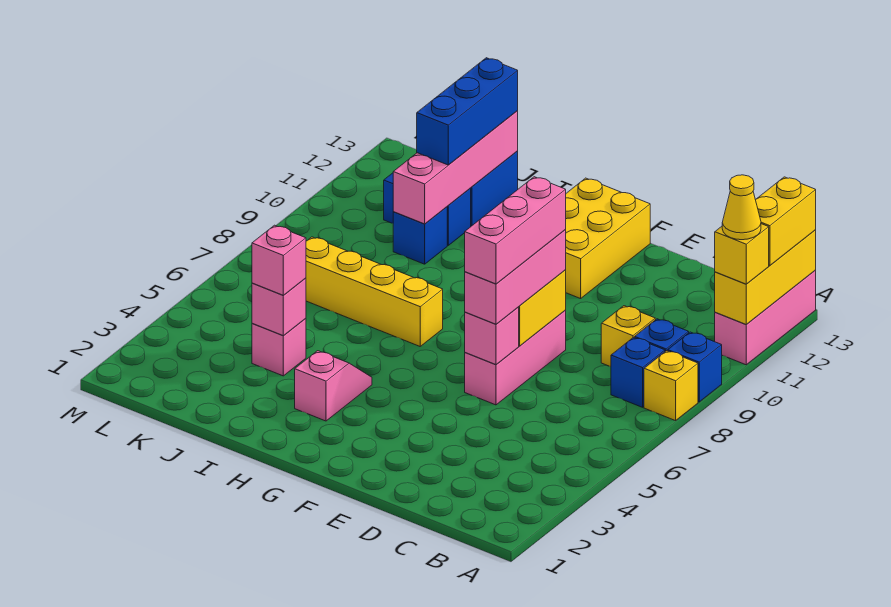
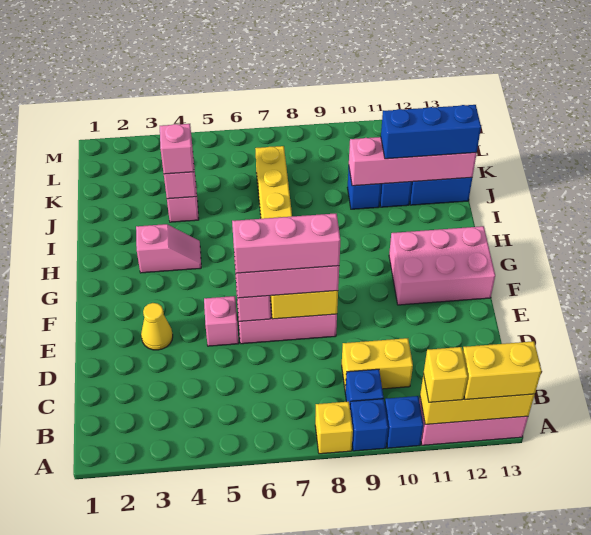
yellow cone A11 level 4 -> yellow cone E3 level 1
blue brick B8 level 1 -> blue brick A10 level 1
yellow brick C9 level 1 -> yellow brick C9:C10 level 1
none -> pink brick E5 level 1
yellow brick F11:G13 level 1 -> pink brick F11:G13 level 1

